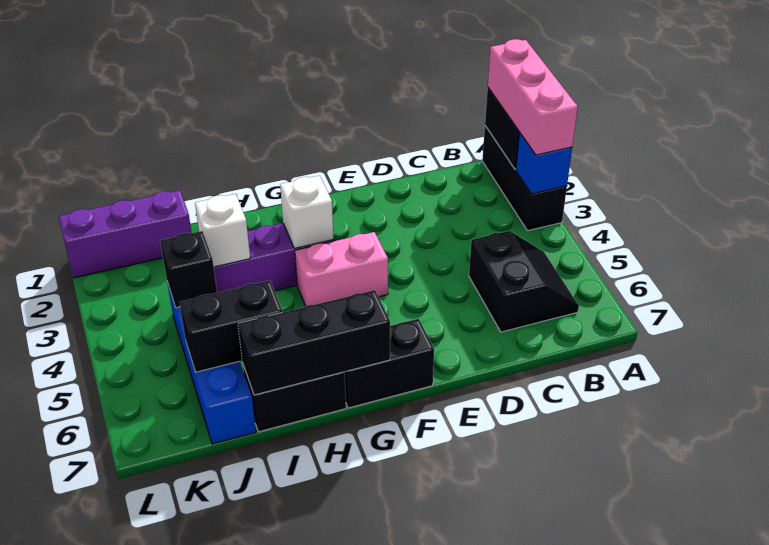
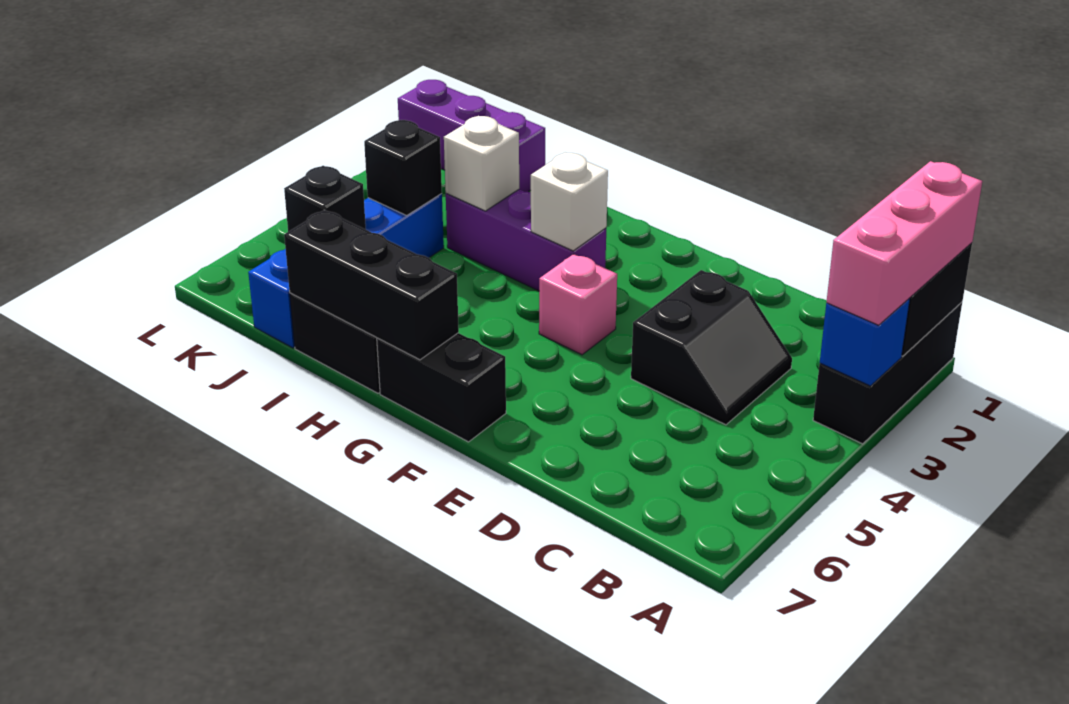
black slope B5:C6 level 1 top C -> black slope C3:D4 level 1 top D
pink brick F4:G4 level 1 -> pink brick F4 level 1
black brick I6:J6 level 2 -> black brick J6 level 2

